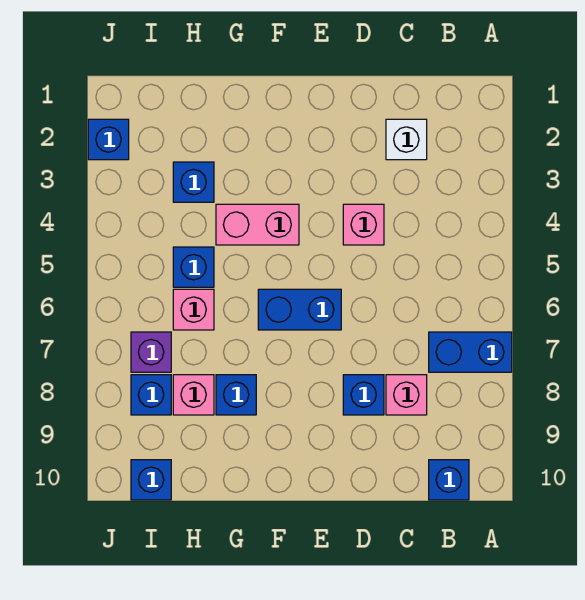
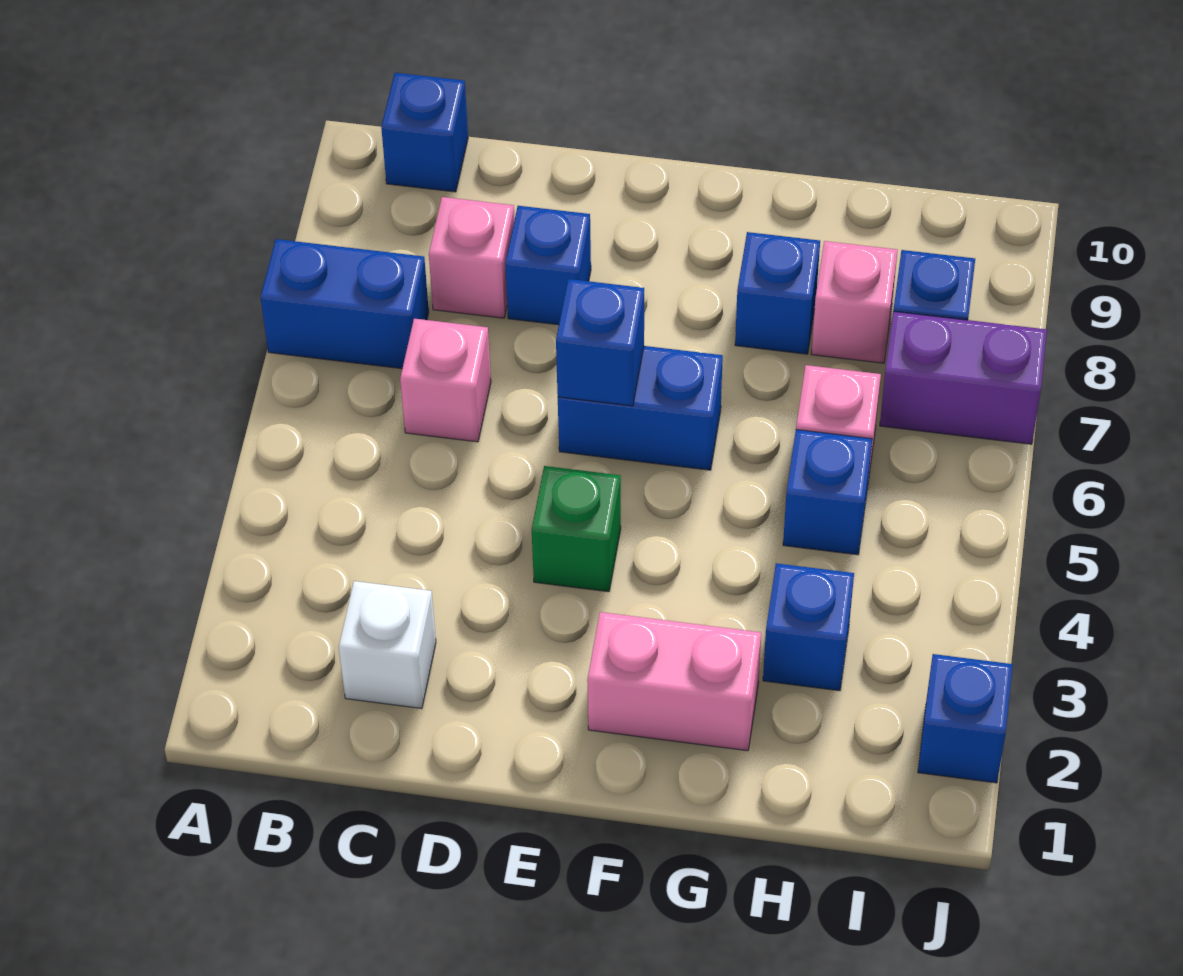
pink brick D4 level 1 -> pink brick C6 level 1
none -> green brick E4 level 1
pink brick F4:G4 level 1 -> pink brick F2:G2 level 1
purple brick I7 level 1 -> purple brick I7:J7 level 1
blue brick I10 level 1 -> blue brick E6 level 2

